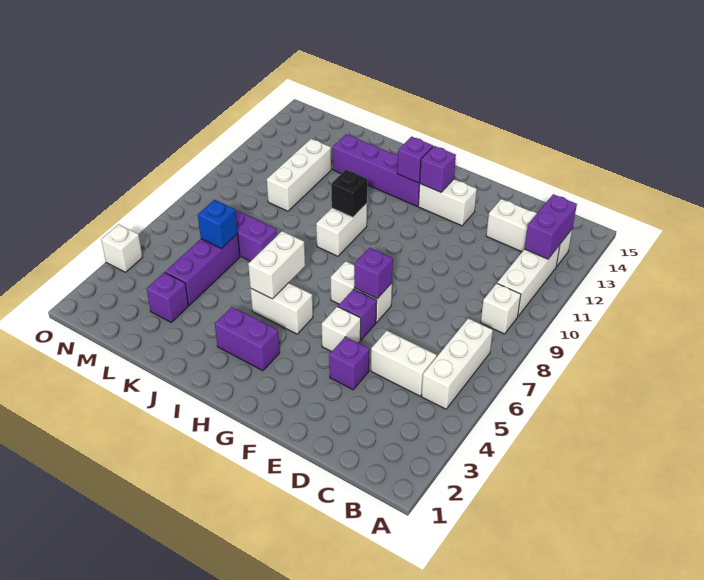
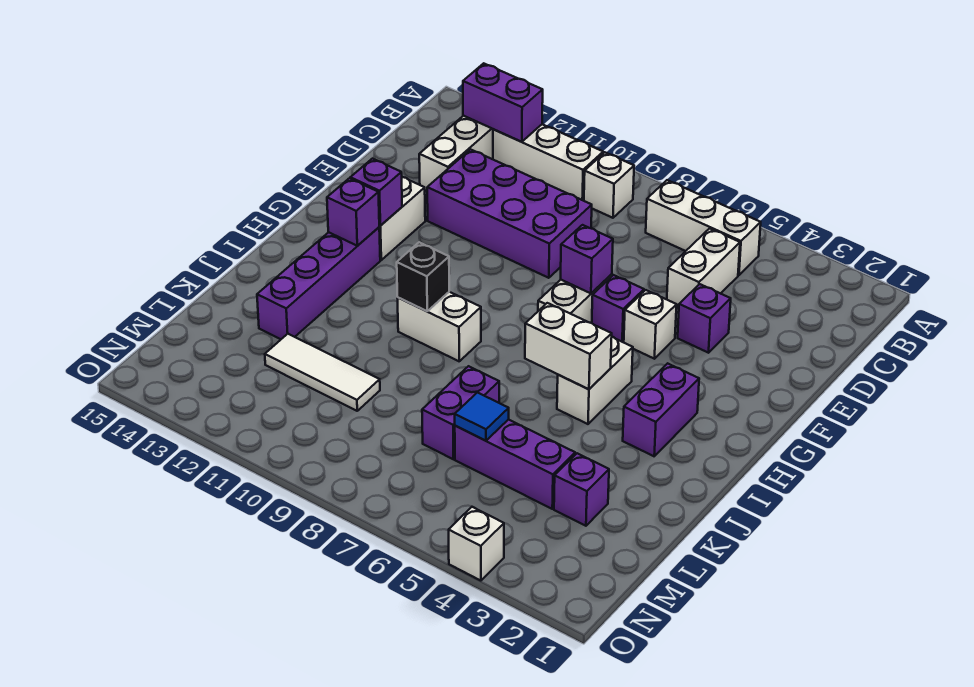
none -> purple brick D9:E12 level 1
blue brick L6 level 2 -> blue tile L6 level 2
white brick L10:L12 level 1 -> white tile L10:L12 level 1

